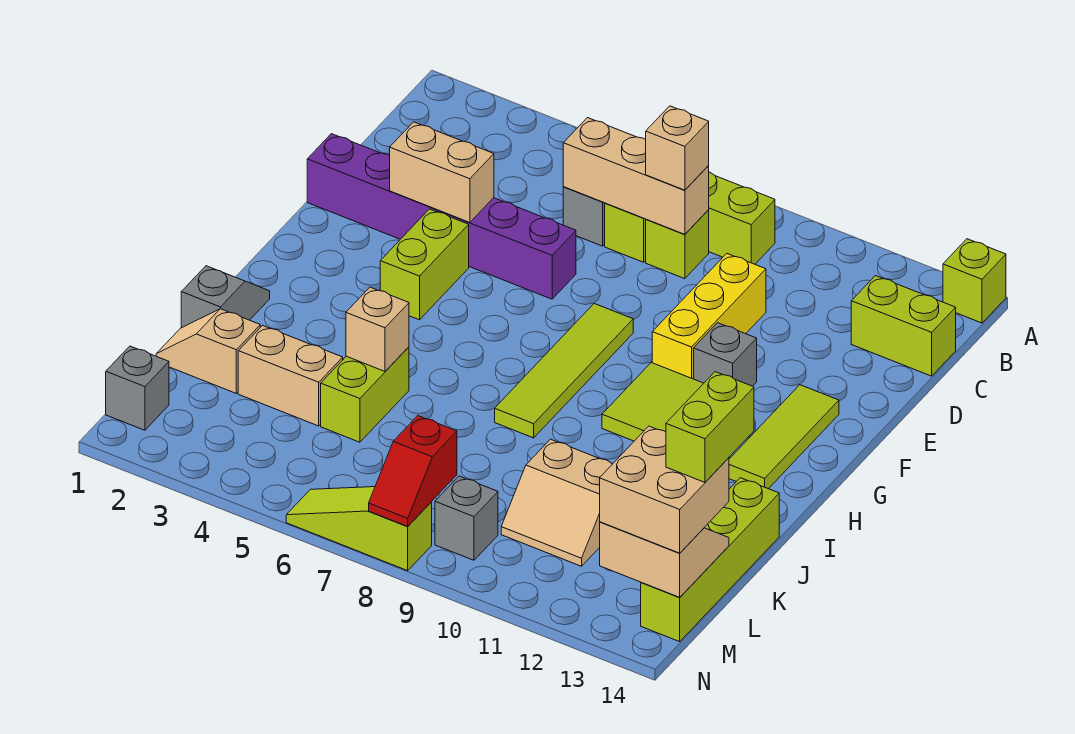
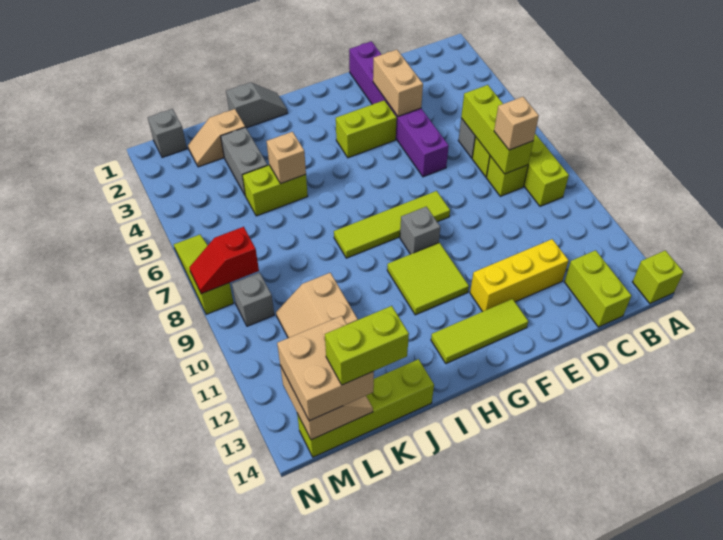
tan brick C6:C8 level 2 -> lime brick C6:C8 level 2
yellow brick D10:F10 level 1 -> yellow brick D12:F12 level 1
grey brick F11 level 1 -> grey brick G9 level 1
tan slope K1:K2 level 1 top 2 -> tan slope K2:L2 level 1 top K
tan brick K3:K4 level 1 -> grey brick K3:K4 level 1

